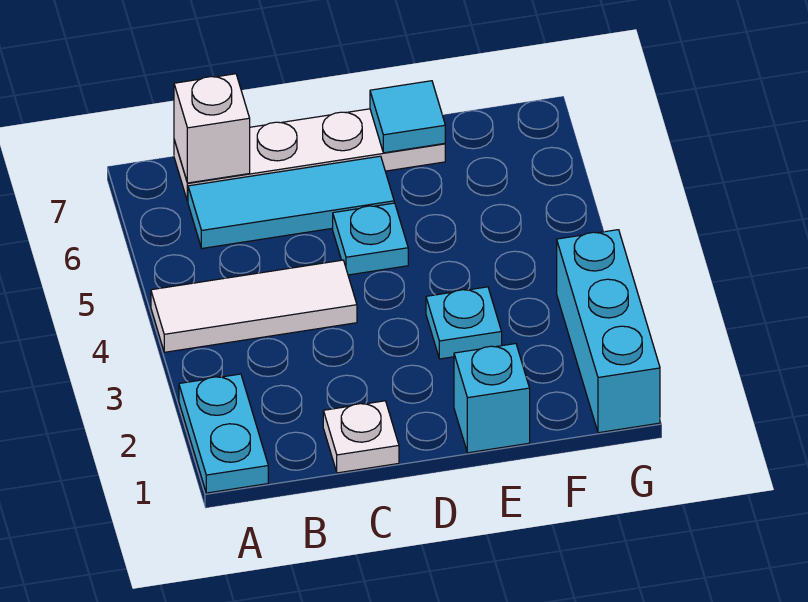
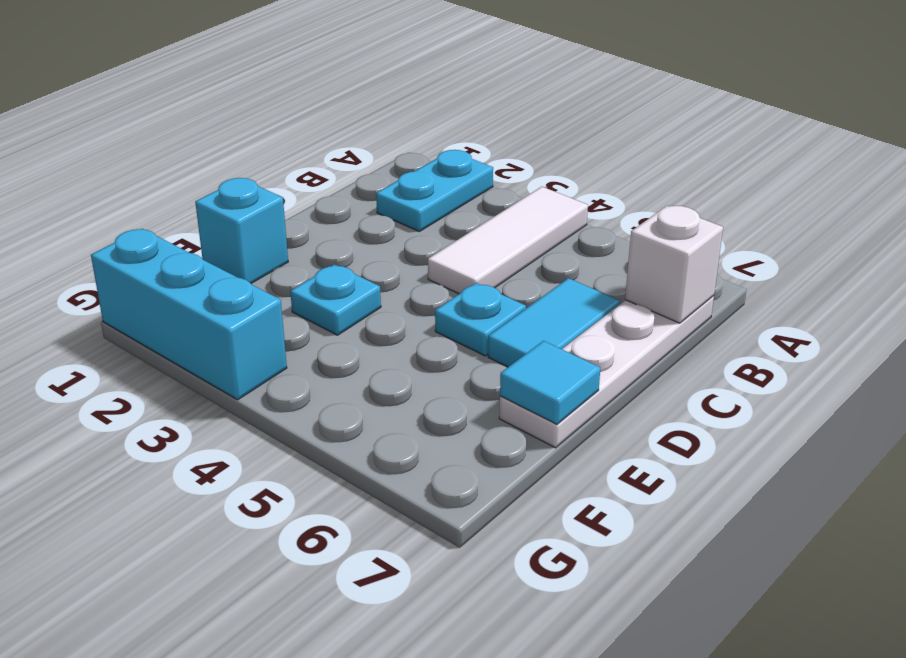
cyan plate A1:A2 level 1 -> cyan plate A2:B2 level 1
cyan tile B6:D6 level 1 -> cyan tile C6:D6 level 1
white plate C1 level 1 -> none

